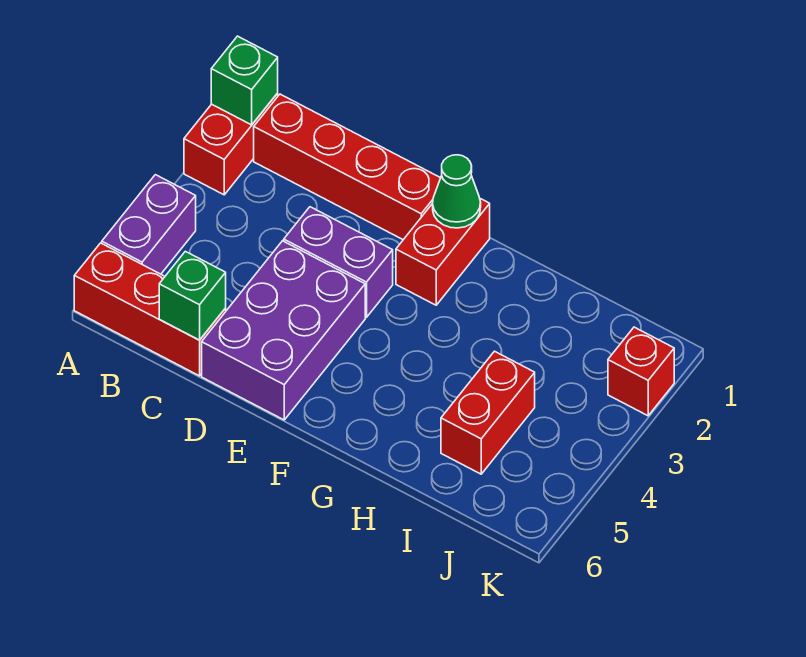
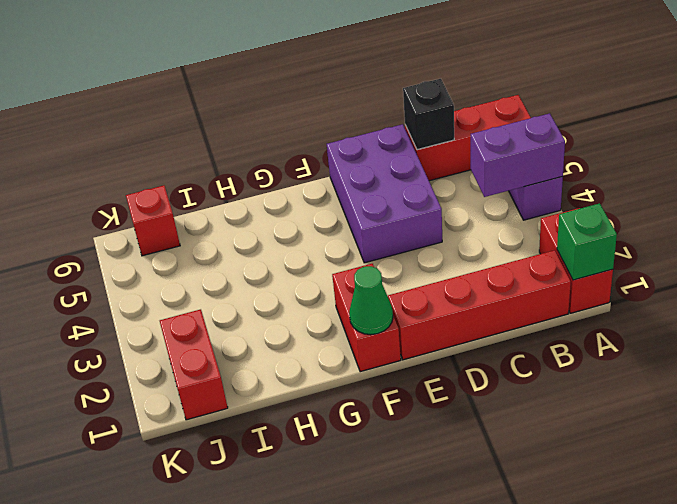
green brick C6 level 2 -> black brick C6 level 2
purple brick D3:E3 level 1 -> purple brick A4:B4 level 2
red brick I4:I5 level 1 -> red brick J1:J2 level 1
red brick K2 level 1 -> red brick J6 level 1

